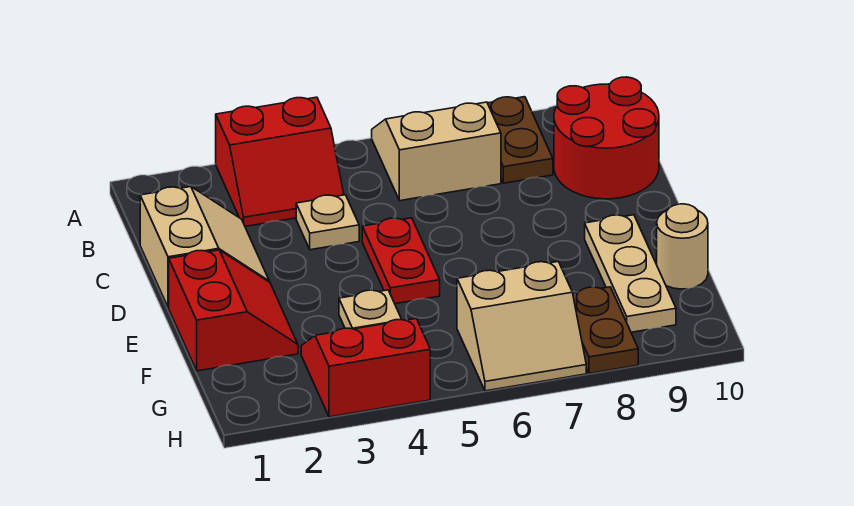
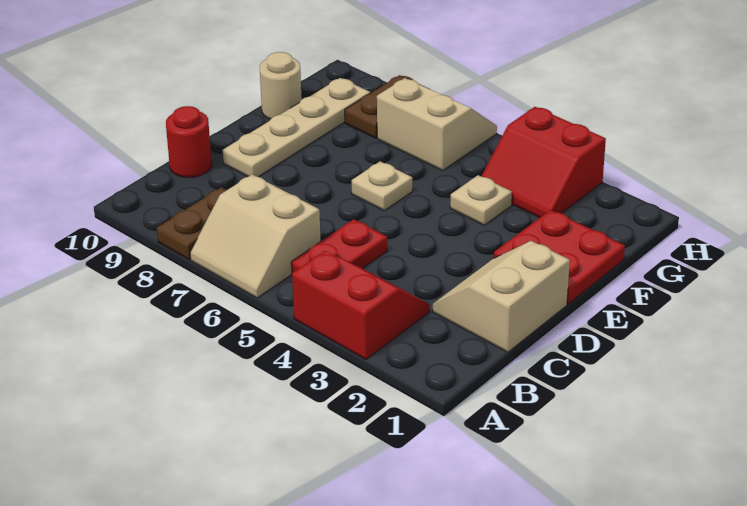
red round brick B9:C10 level 1 -> red round brick C10 level 1
tan plate C4 level 1 -> tan plate E6 level 1
red plate D5:E5 level 1 -> red plate B5:C5 level 1
red slope E1:F2 level 1 top 1 -> red plate E1:F2 level 1
tan plate E9:G9 level 1 -> tan plate D9:G9 level 1

